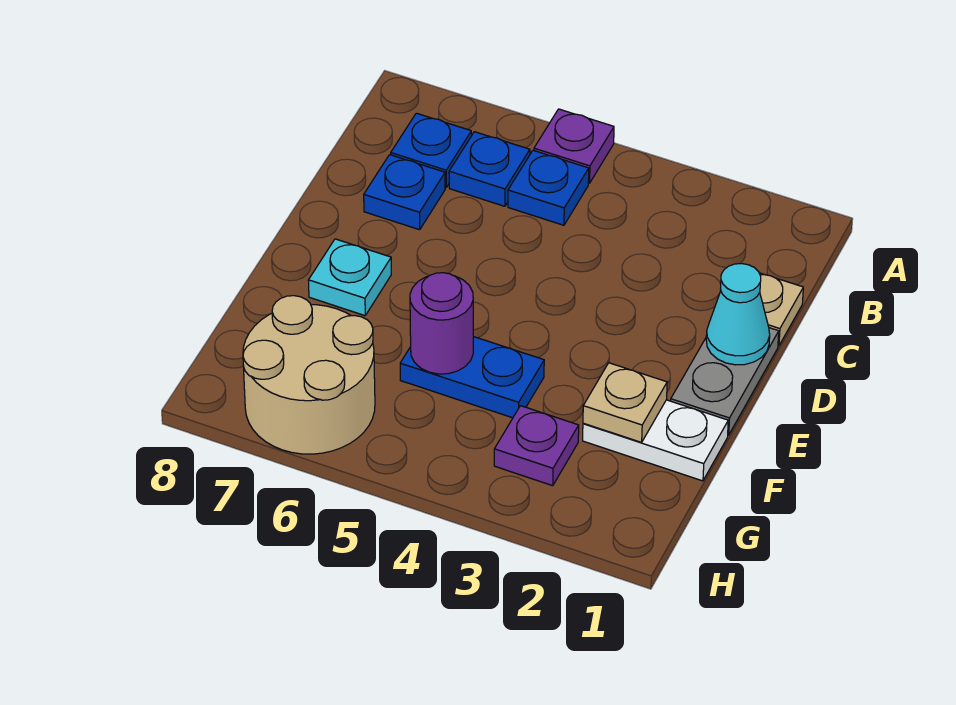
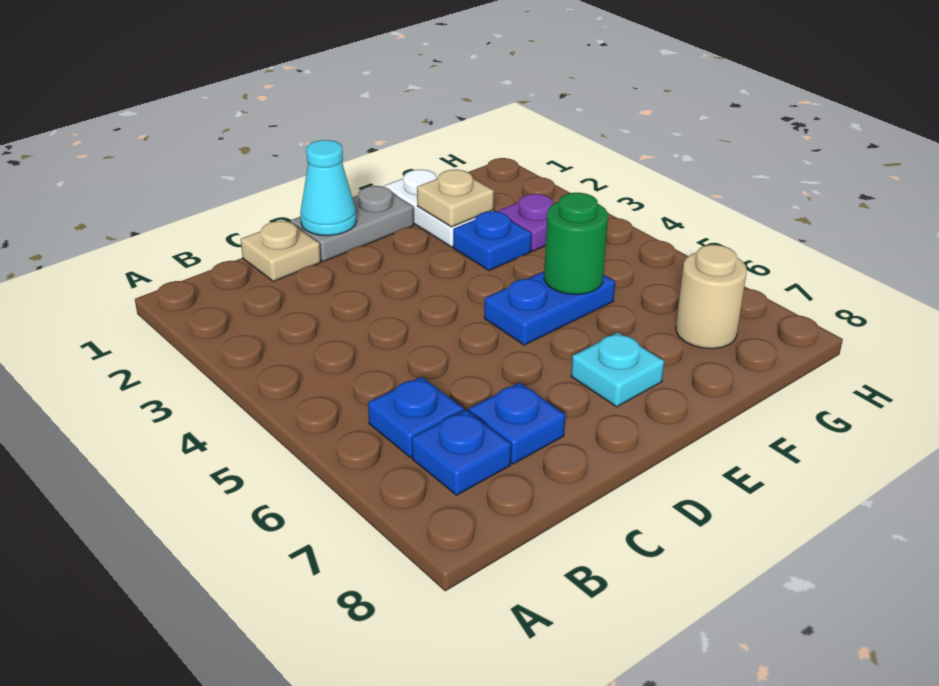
purple plate A5 level 1 -> none
blue plate B5 level 1 -> blue plate F3 level 1
blue plate F4:F5 level 1 -> blue plate E5:F5 level 1
purple round brick F5 level 2 -> green round brick F5 level 2
tan round brick G6:H7 level 1 -> tan round brick G7 level 1

